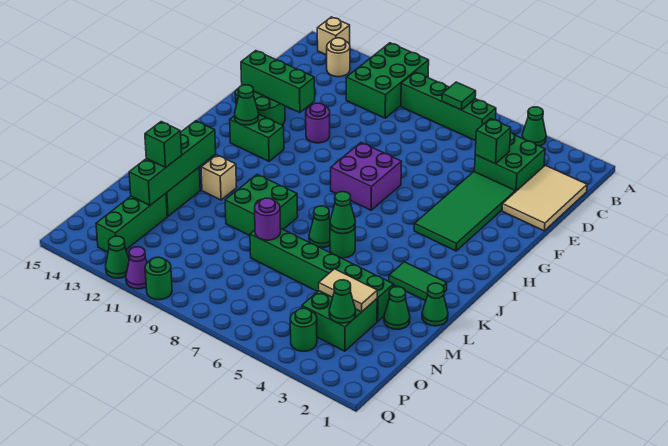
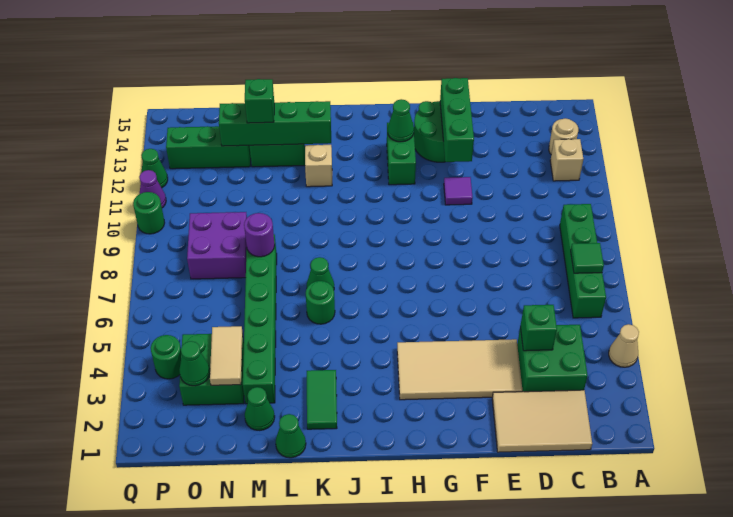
green cone A4 level 1 -> tan cone A4 level 1
green brick A10:C11 level 1 -> none
tan brick A14 level 1 -> tan brick B12 level 1
green tile E3:H4 level 1 -> tan tile E3:H4 level 1
purple round brick F11 level 1 -> purple tile F11 level 1
purple brick G7:H8 level 1 -> purple brick N8:O9 level 1
green cone K6 level 2 -> none
green brick K9:L10 level 1 -> none

